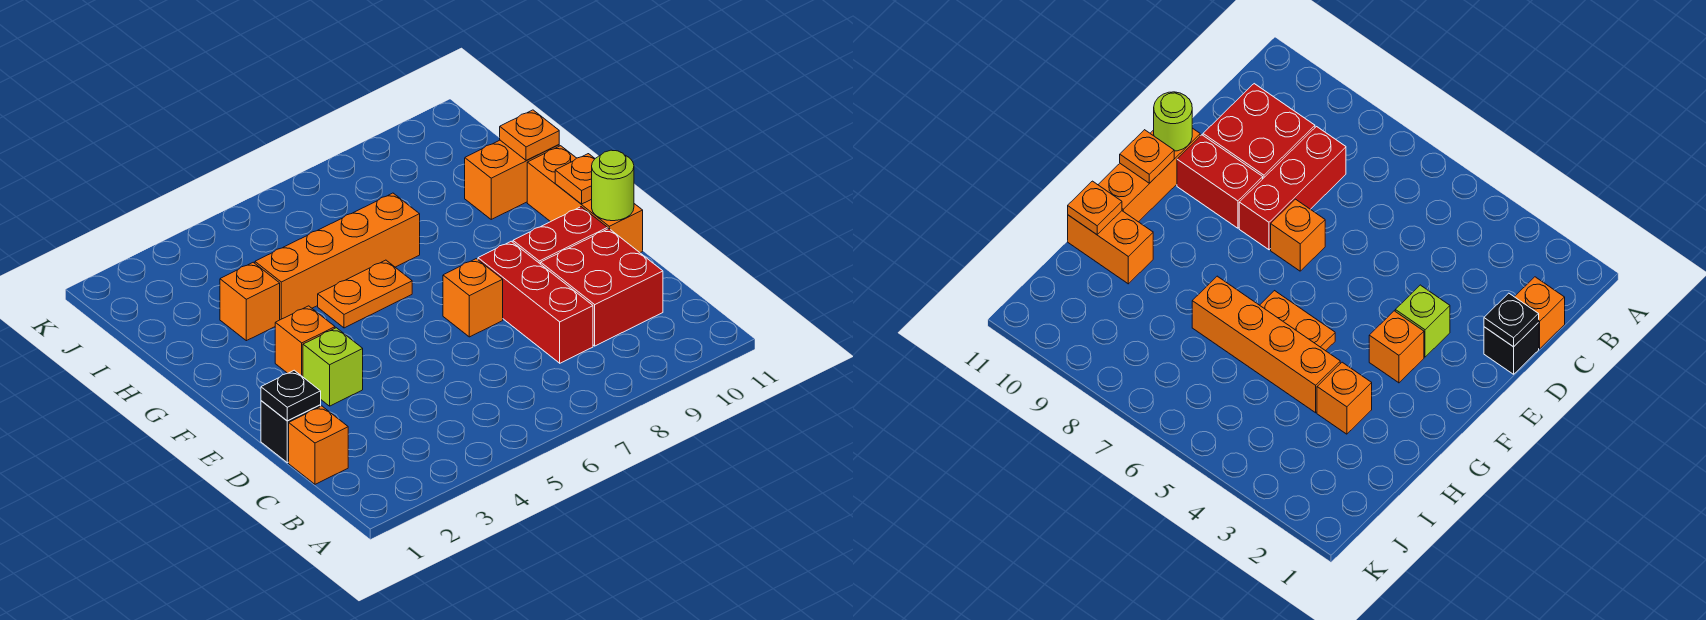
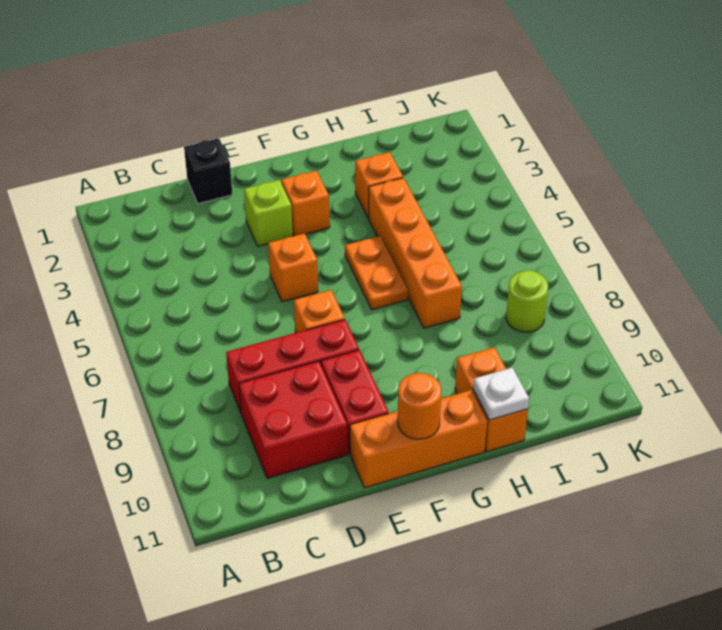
orange brick C1 level 1 -> orange brick E5 level 1
black plate D1 level 2 -> none
lime round brick E11 level 2 -> lime round brick J8 level 1
orange plate F11 level 2 -> orange round brick F11 level 2
orange plate H11 level 2 -> white plate H11 level 2

